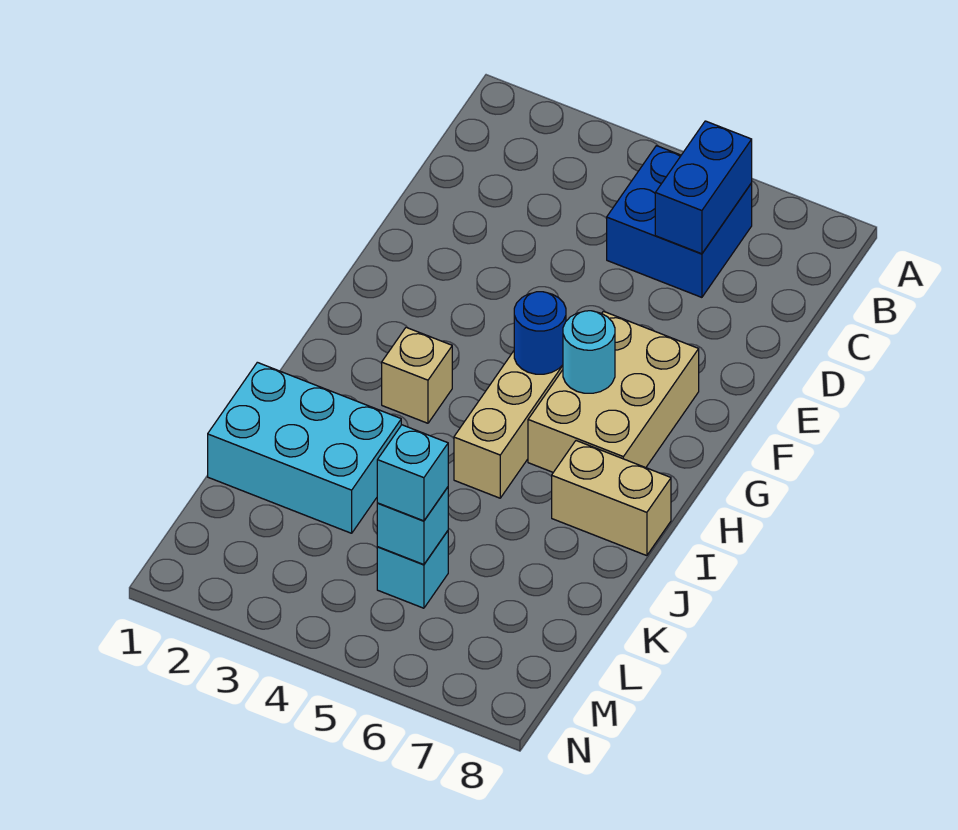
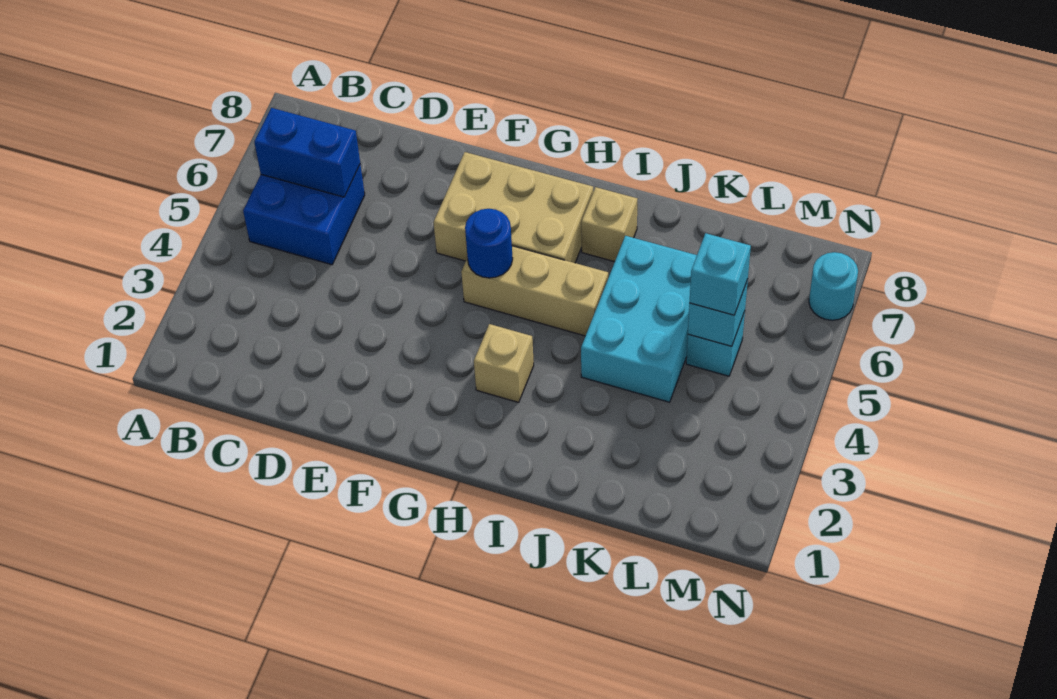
cyan round brick G6 level 2 -> cyan round brick N7 level 1
tan brick I7:I8 level 1 -> tan brick I7 level 1
cyan brick J1:K3 level 1 -> cyan brick J4:K6 level 1

